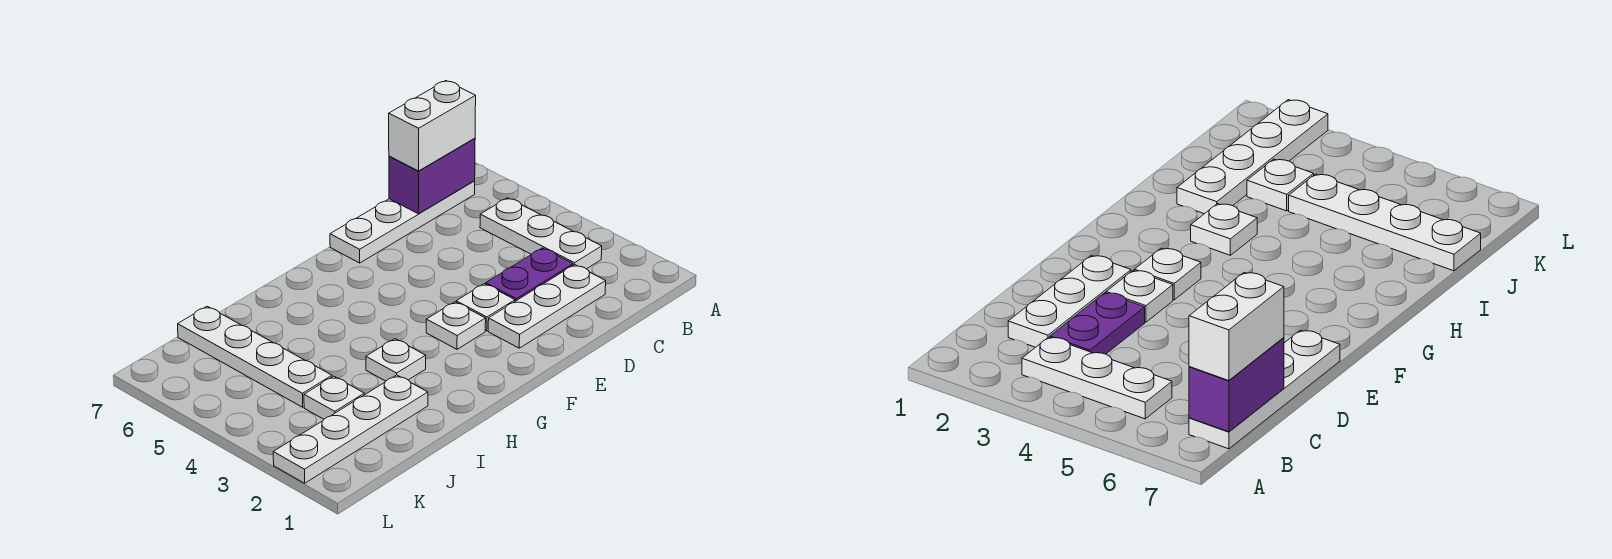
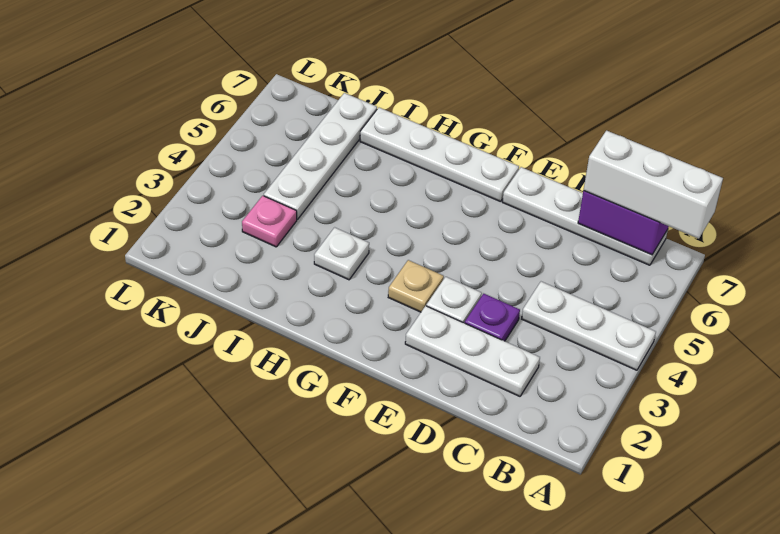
white plate B3:B5 level 1 -> white plate A4:C4 level 1
white brick B7:C7 level 3 -> white brick A7:C7 level 3
purple plate C3:D3 level 1 -> purple plate D3 level 1
white plate F3 level 1 -> tan plate F3 level 1
white plate I2:L2 level 1 -> white plate F7:I7 level 1
white plate J3 level 1 -> pink plate J3 level 1

